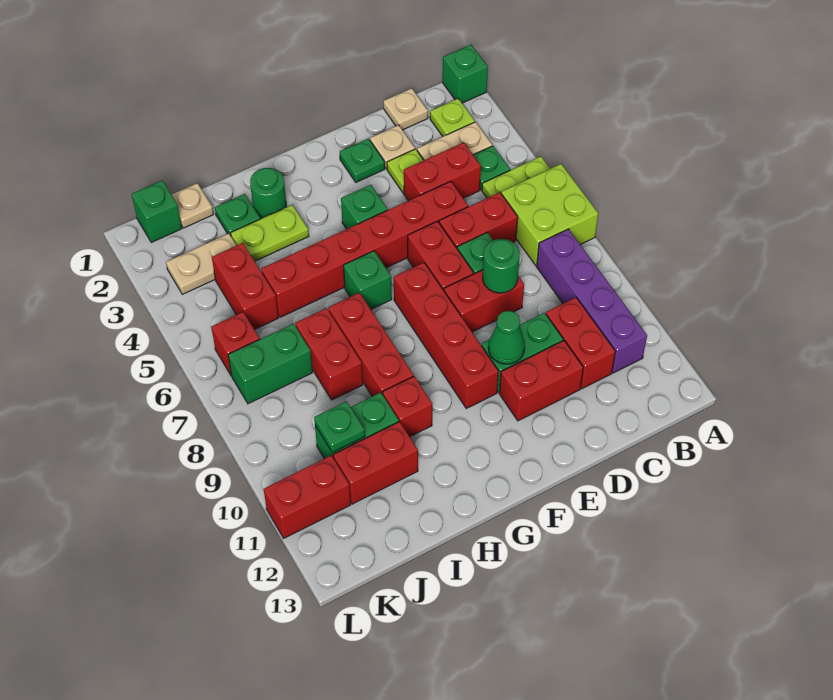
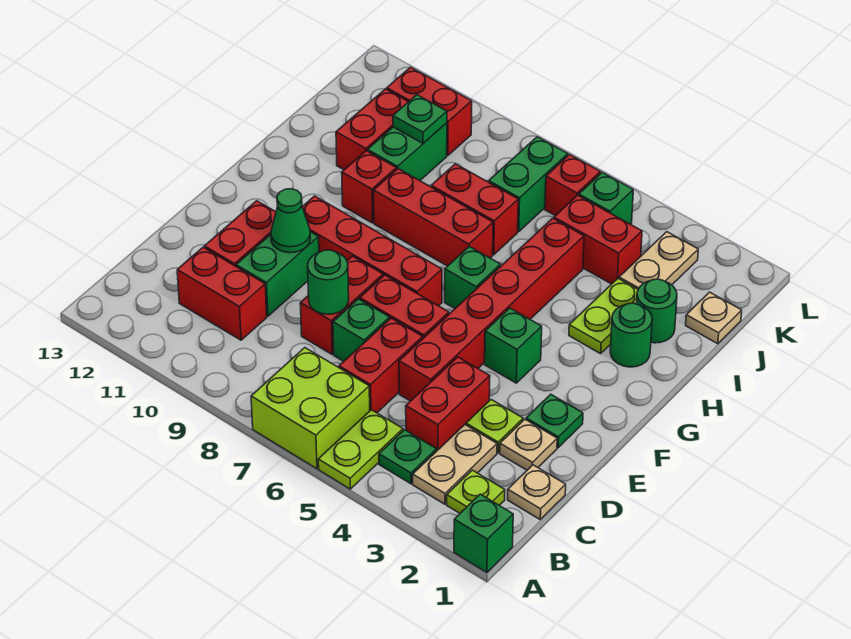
purple brick B8:B11 level 1 -> none
green plate I2 level 1 -> green round brick I2 level 1
green brick K1 level 1 -> green brick K5 level 1
red brick K11:L11 level 1 -> red brick K10:K11 level 1

